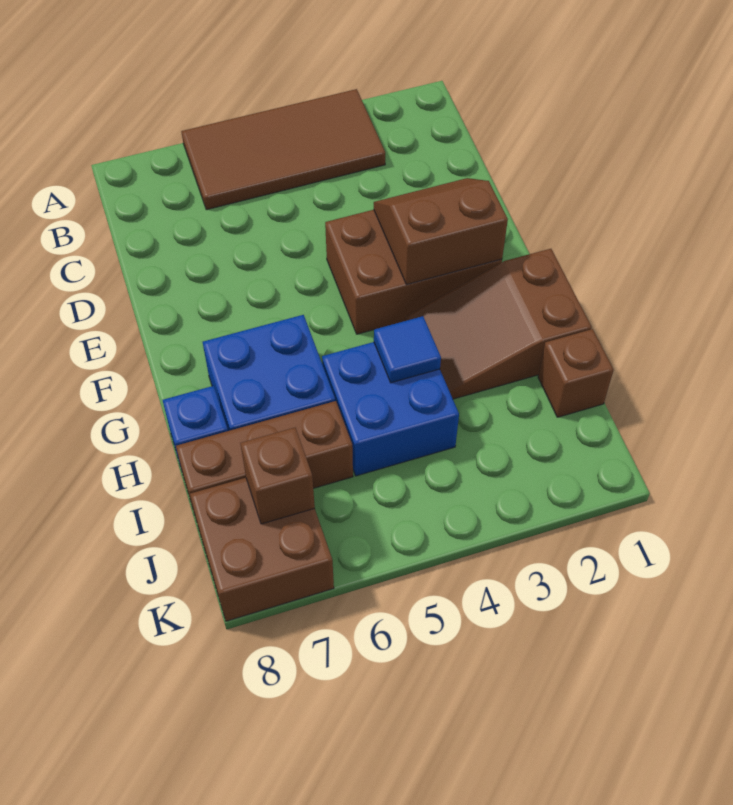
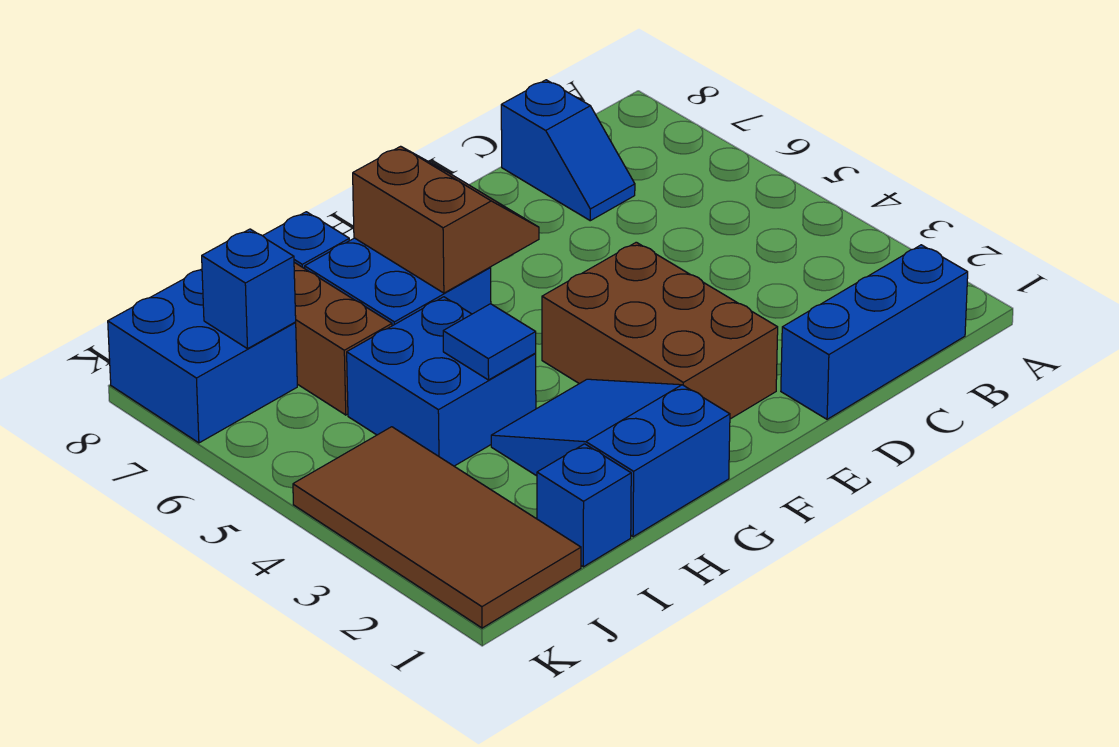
brown tile A3:B6 level 1 -> brown tile J1:K4 level 1
none -> blue brick B1:D1 level 1
none -> blue slope C7:C8 level 1 top 8
brown slope E2:F3 level 2 top F -> brown slope F6:G7 level 2 top G
brown slope G1:H3 level 1 top 1 -> blue slope G1:H3 level 1 top 1
brown brick I1 level 1 -> blue brick I1 level 1
brown brick J7:K8 level 1 -> blue brick J7:K8 level 1
brown brick J7 level 2 -> blue brick J7 level 2

